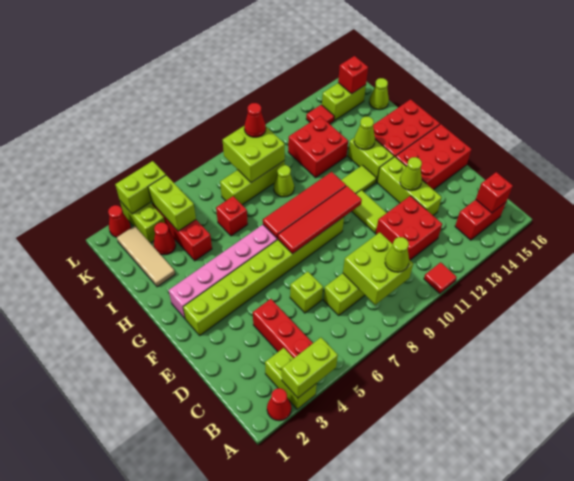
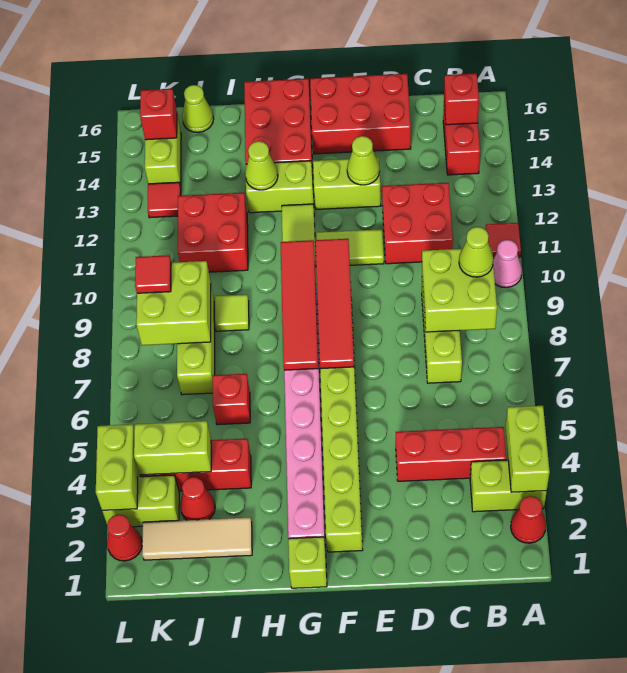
none -> pink cone A10 level 1
lime brick D6 level 1 -> lime brick G1 level 1
lime brick D13:F13 level 1 -> lime brick E13:F13 level 1
red brick E14:F16 level 1 -> red brick D15:F16 level 1
lime cone I9 level 1 -> lime tile I9 level 1
red cone K9 level 3 -> red tile K9 level 3

